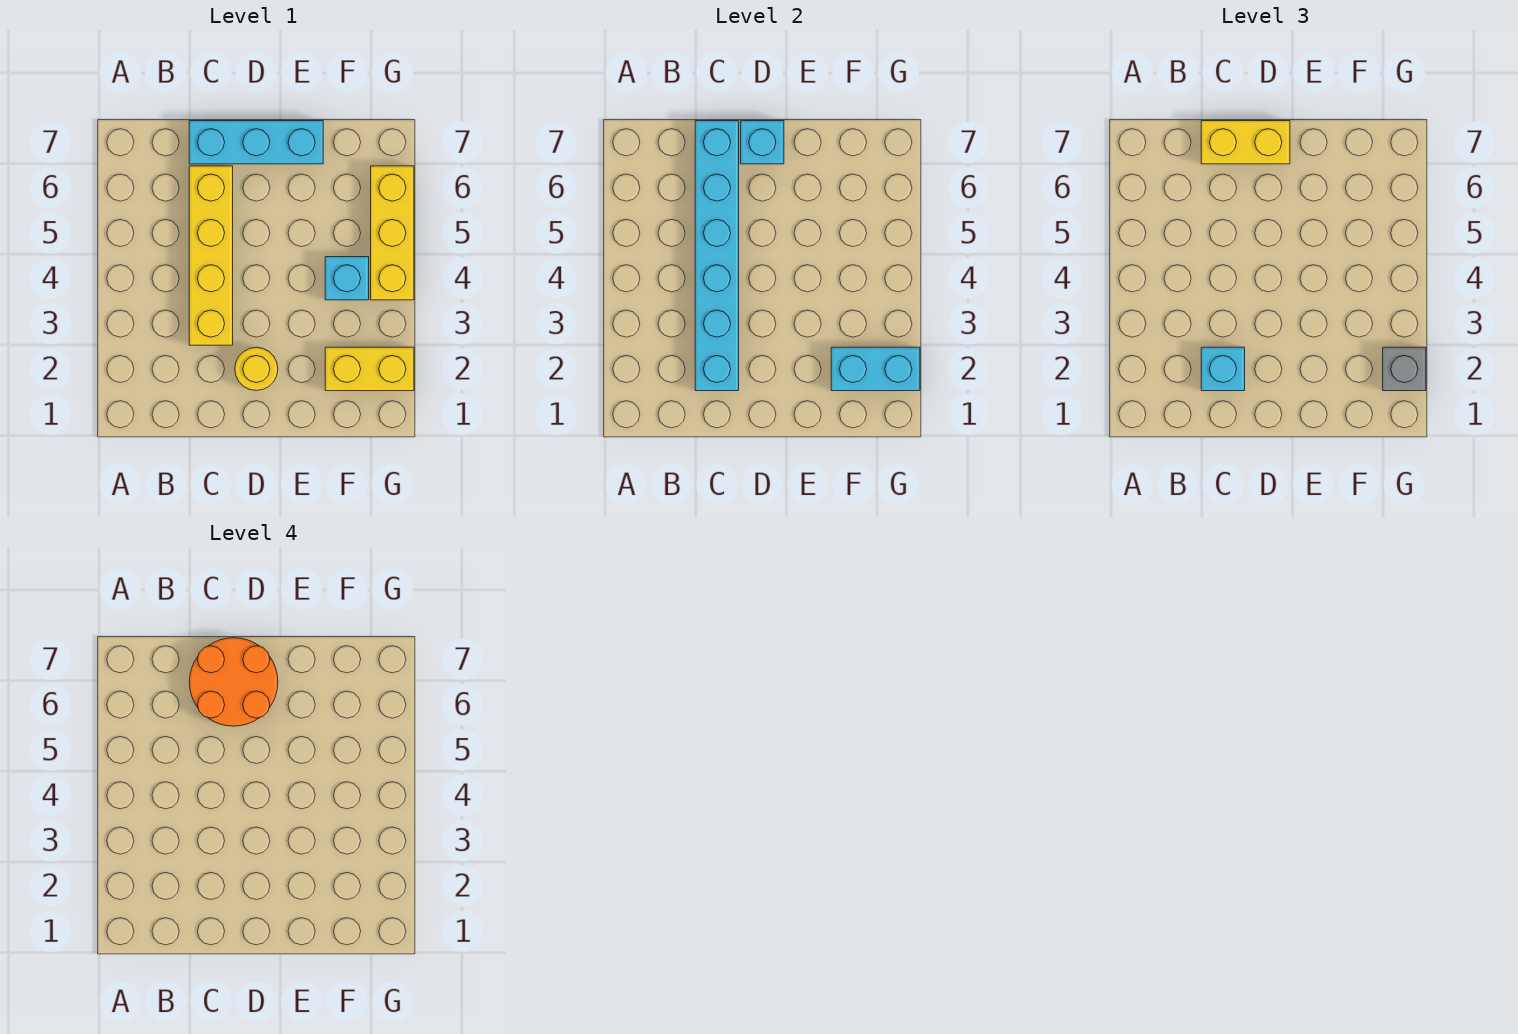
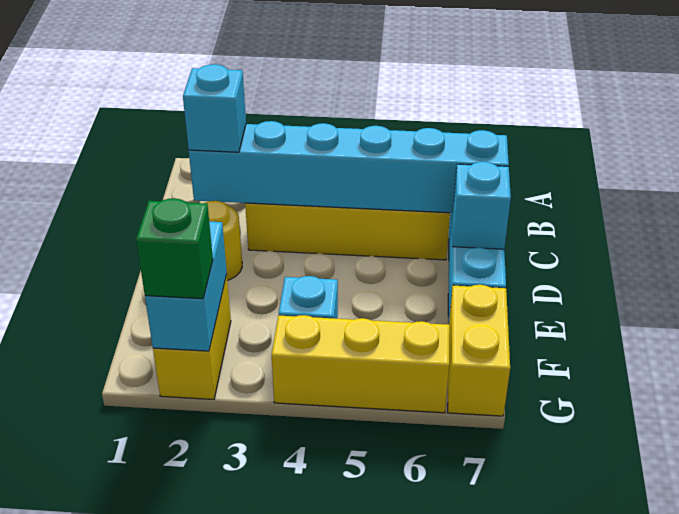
orange round brick C6:D7 level 4 -> none
yellow brick C7:D7 level 3 -> yellow brick F7:G7 level 1
grey brick G2 level 3 -> green brick G2 level 3

